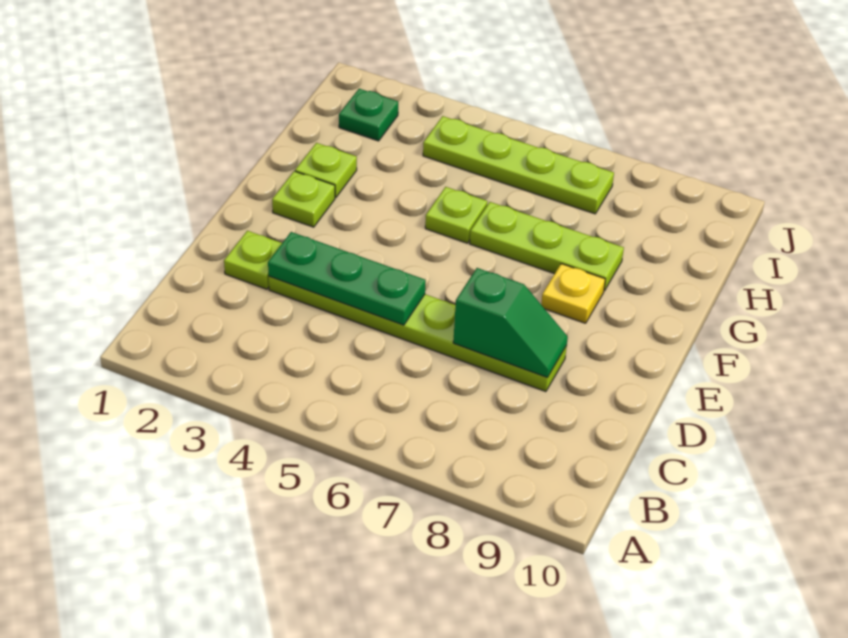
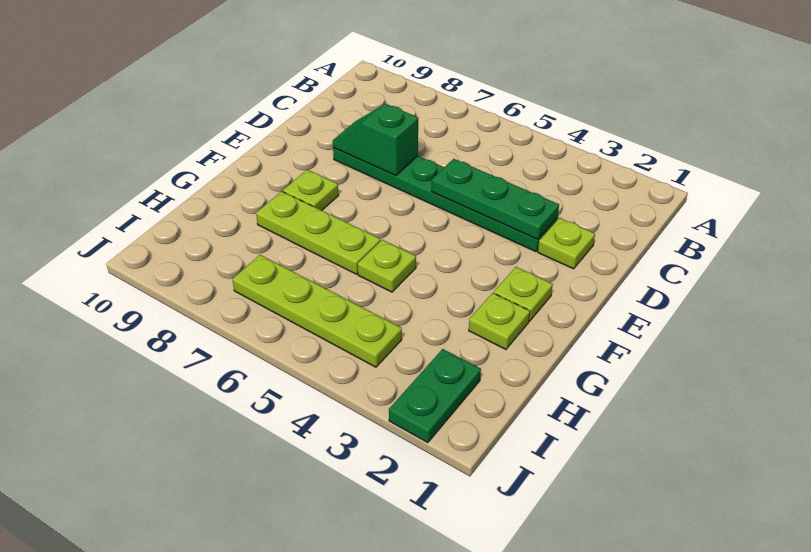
lime plate D3:D8 level 1 -> green plate D3:D8 level 1
yellow plate F8 level 1 -> lime plate F8 level 1
green plate I2 level 1 -> green plate I2:J2 level 1

